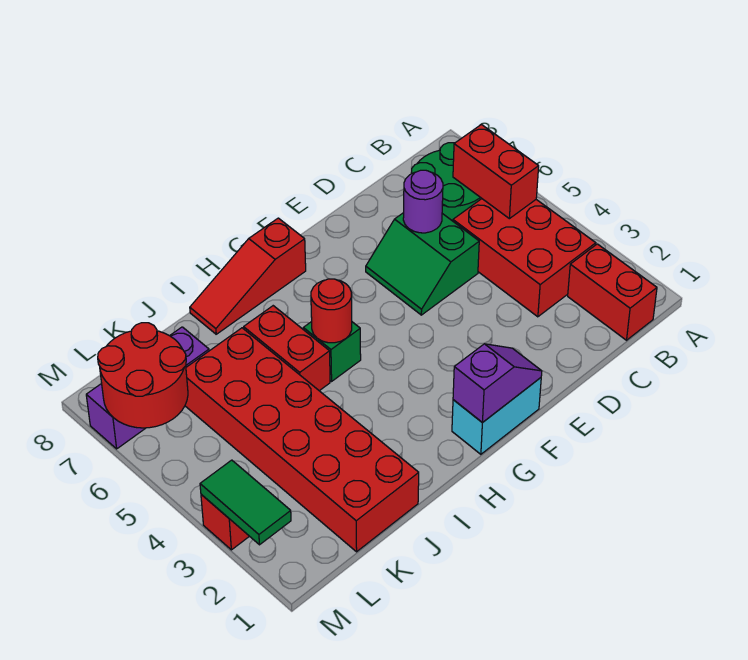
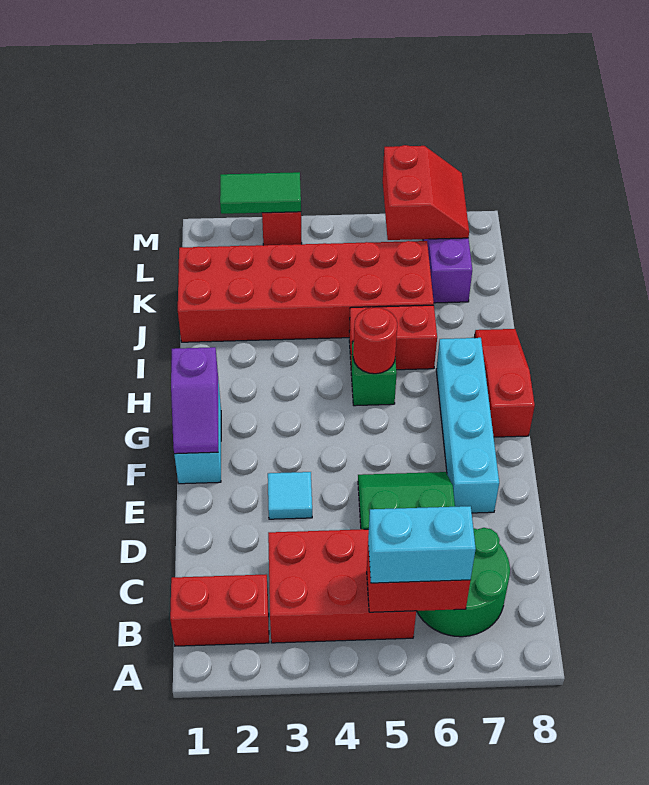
none -> cyan brick B5:B6 level 3
purple round brick D6 level 2 -> none
none -> cyan tile E3 level 1
none -> cyan brick E7:H7 level 1
red round brick L6:M7 level 2 -> red slope L6:M7 level 2 top 6

